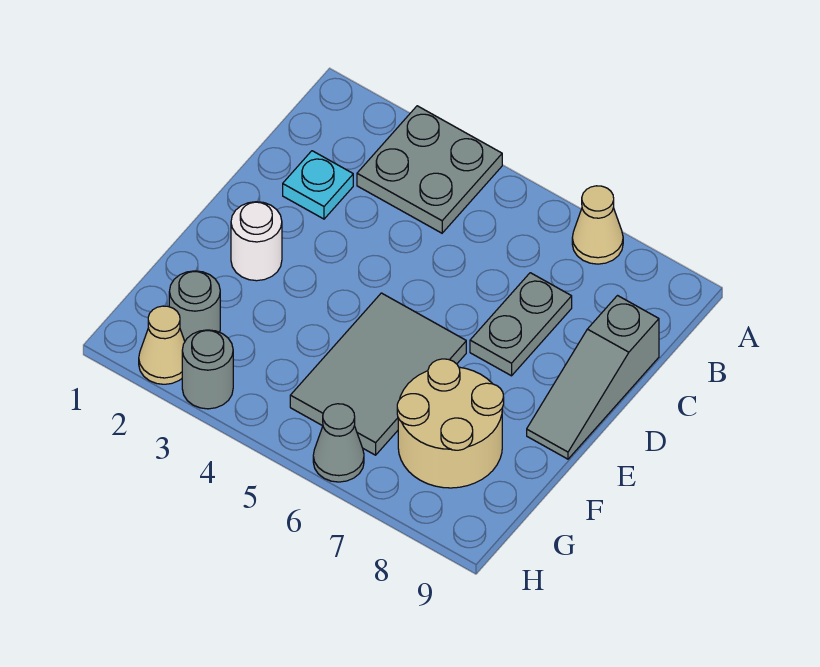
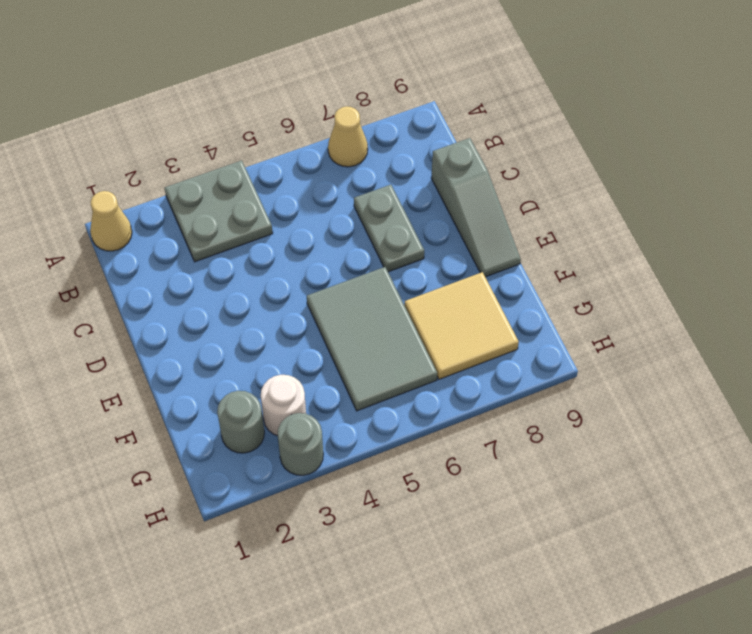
cyan plate C2 level 1 -> none
white round brick E2 level 1 -> white round brick G3 level 1
tan round brick F7:G8 level 1 -> tan tile F7:G8 level 1
tan cone H2 level 1 -> tan cone A1 level 1
grey cone H6 level 1 -> none

